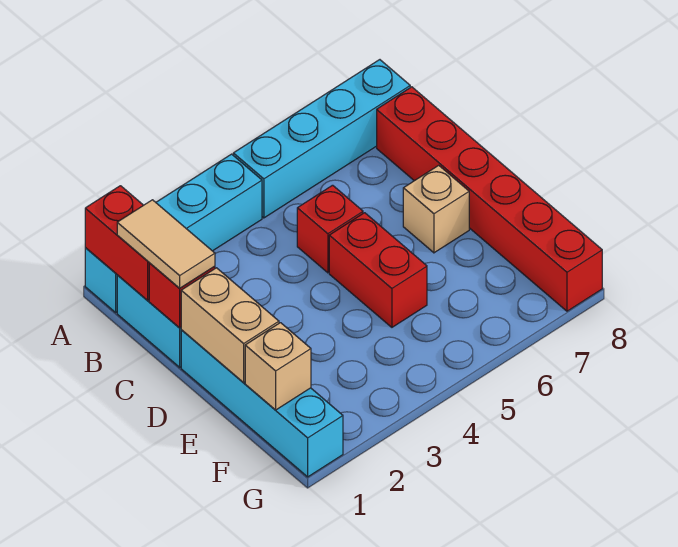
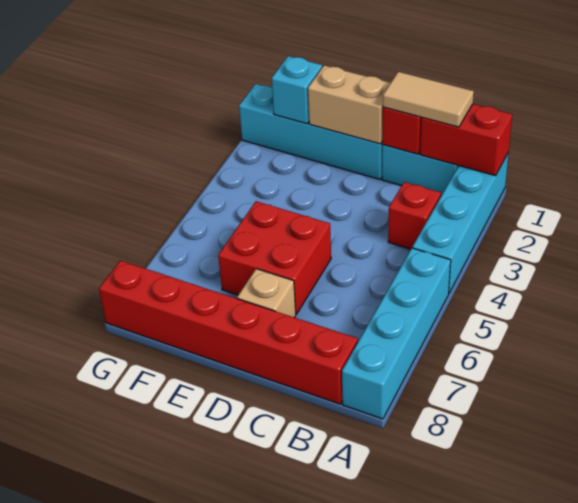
red brick C5 level 1 -> red brick B3 level 1
red brick D5:E5 level 1 -> red brick D5:E6 level 1
tan brick F1 level 2 -> cyan brick F1 level 2

